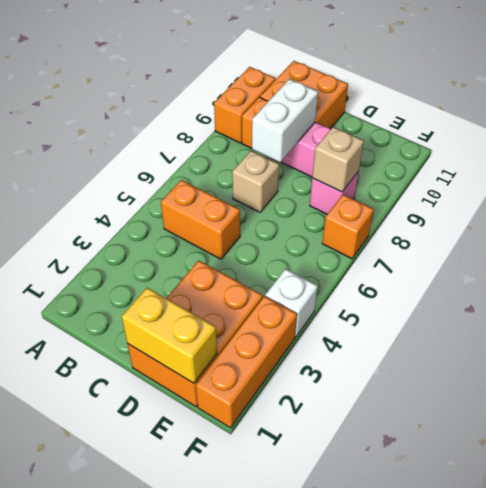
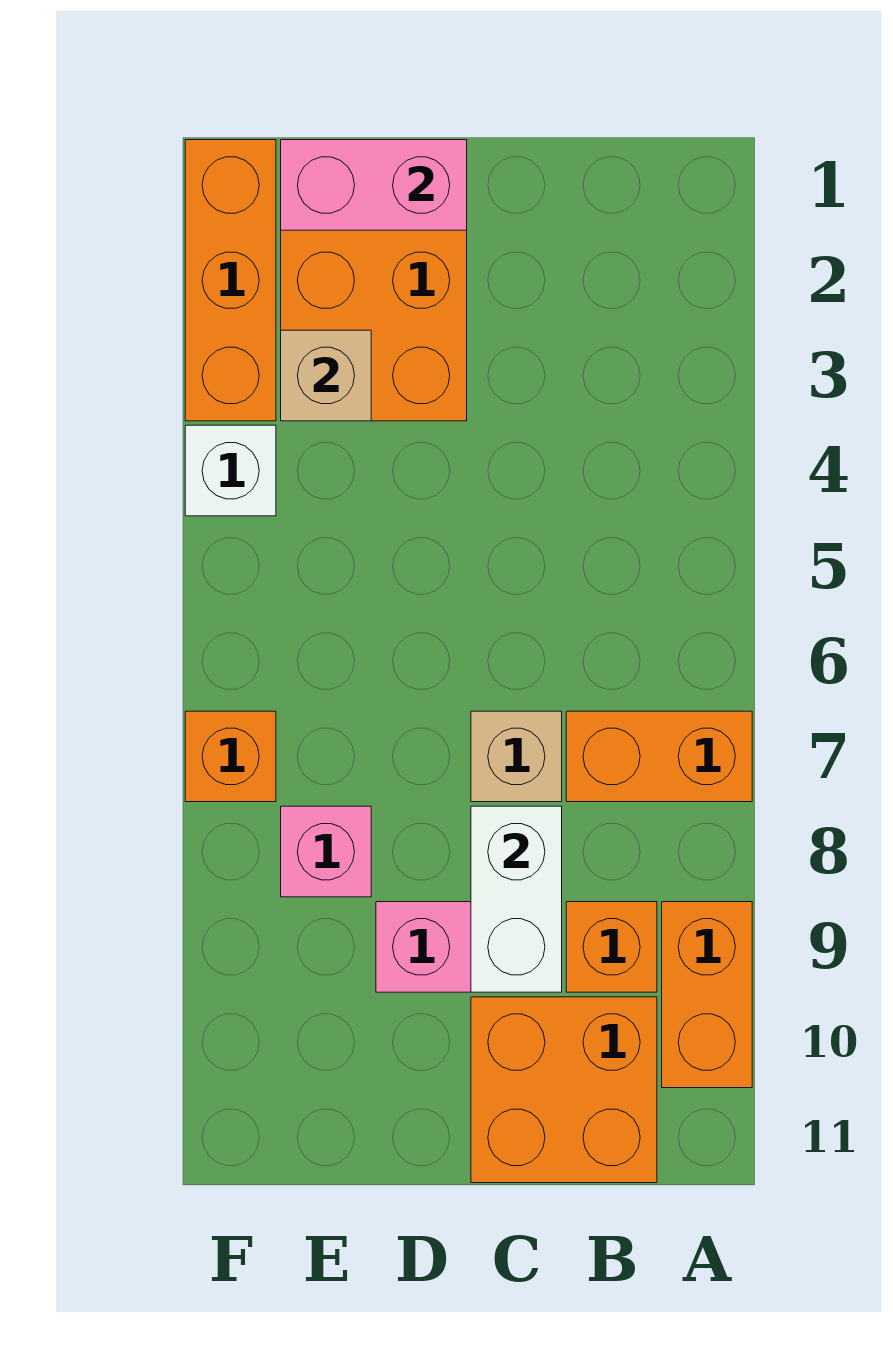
orange brick B5:C5 level 1 -> orange brick A7:B7 level 1
yellow brick D1:E1 level 2 -> pink brick D1:E1 level 2
tan brick E8 level 2 -> tan brick E3 level 2

